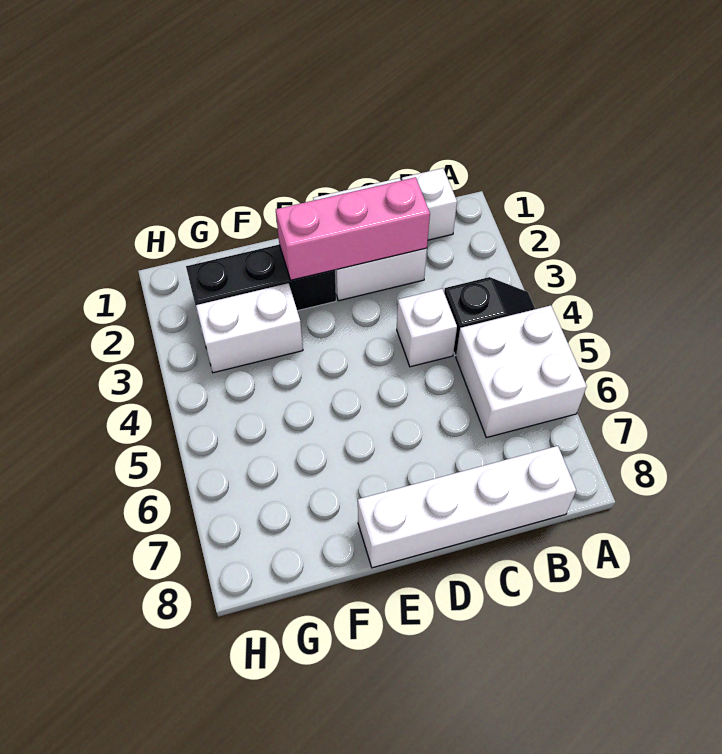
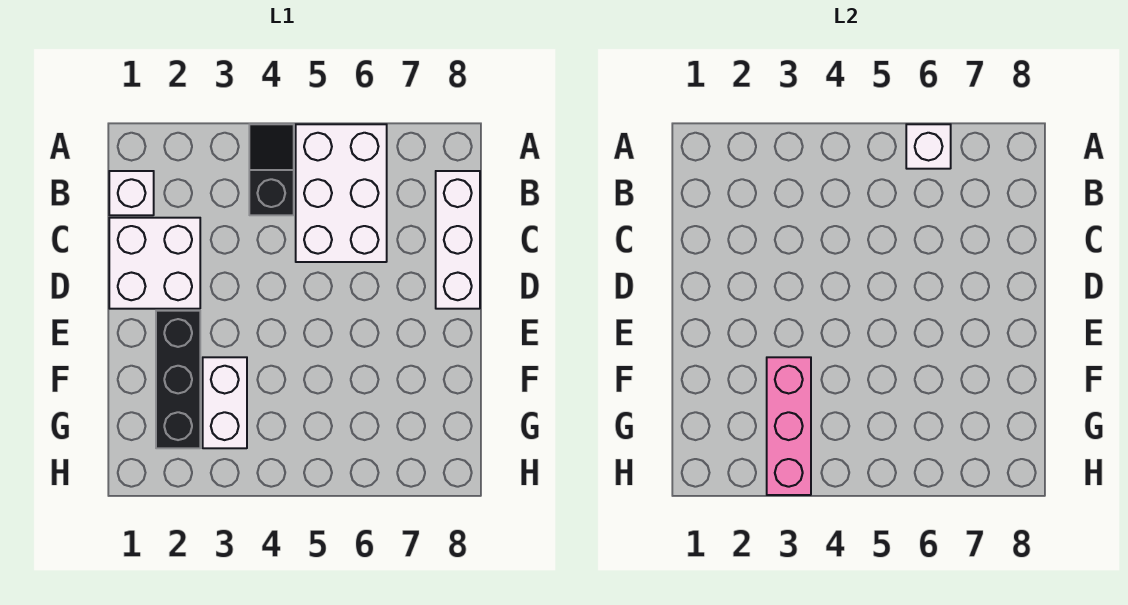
white brick A5:B6 level 1 -> white brick A5:C6 level 1
white brick B8:E8 level 1 -> white brick B8:D8 level 1
pink brick C2:E2 level 2 -> pink brick F3:H3 level 2
white brick C4 level 1 -> white brick A6 level 2

